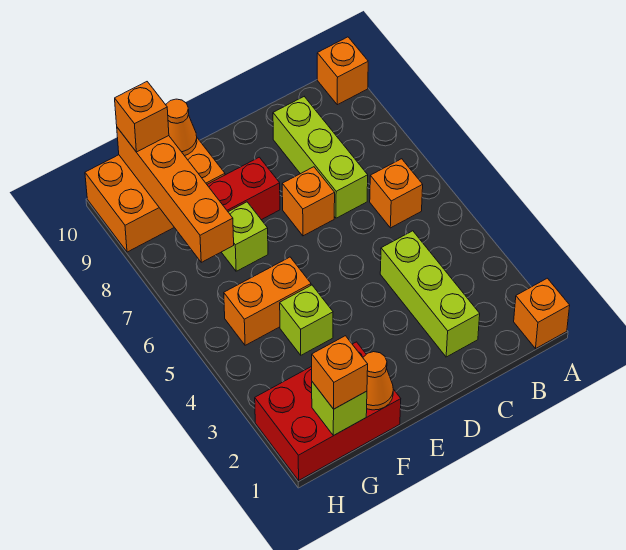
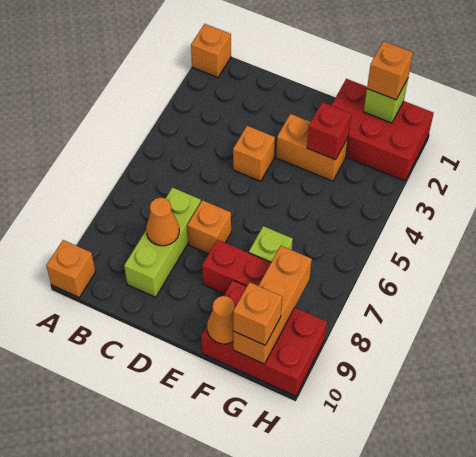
orange brick B6 level 1 -> orange brick D4 level 1
lime brick C2:C4 level 1 -> none
orange cone F1 level 2 -> orange cone C8 level 2
none -> red brick F3 level 2
lime brick F4 level 1 -> none
orange brick F5:G5 level 1 -> orange brick E3:F3 level 1
orange brick F9:H10 level 1 -> red brick F9:H10 level 1
orange brick G7:G10 level 2 -> orange brick G8:G10 level 2

